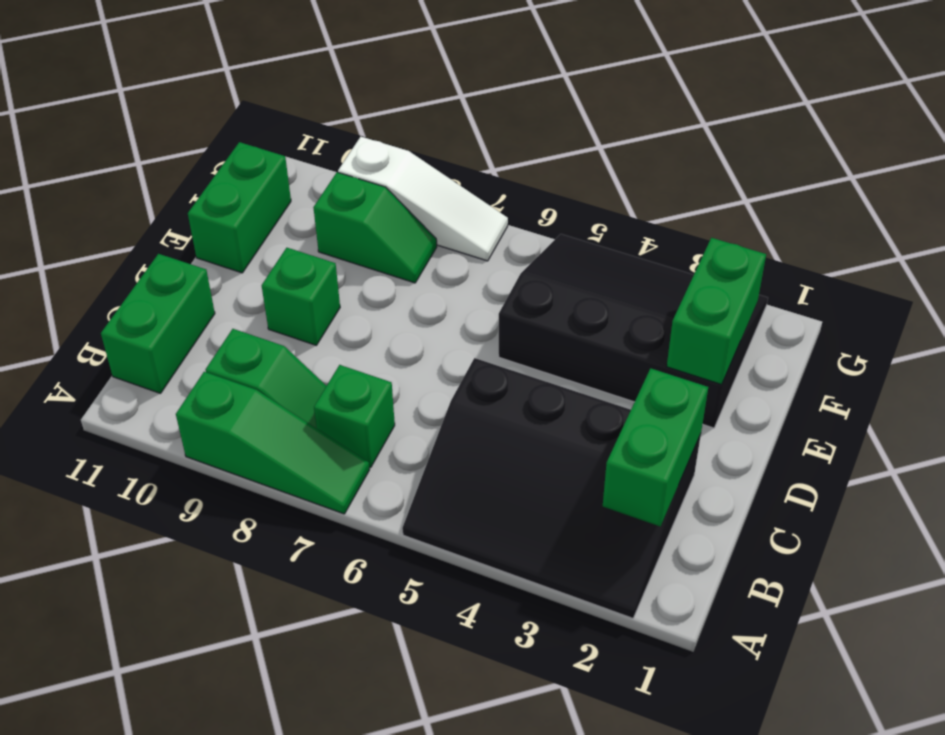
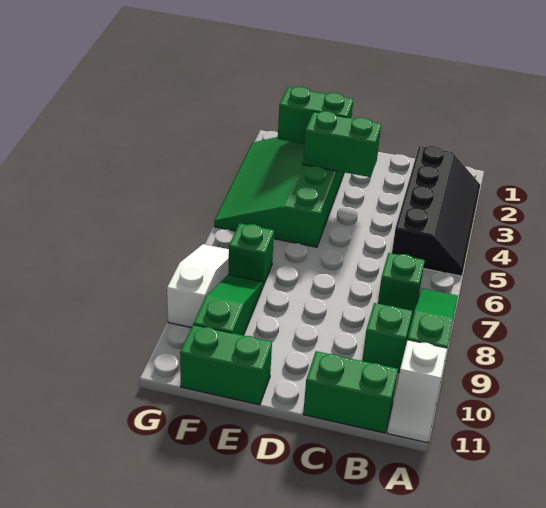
black slope A2:C5 level 1 top C -> black slope A2:B5 level 1 top B
none -> white slope A10:A11 level 1 top 10
green brick B2:C2 level 2 -> green brick D3:E3 level 2
green brick D9 level 1 -> green brick F7 level 1
black slope E2:G5 level 1 top E -> green slope E2:G5 level 1 top E
green slope F8:F9 level 1 top 9 -> green slope F8:F10 level 1 top 10

